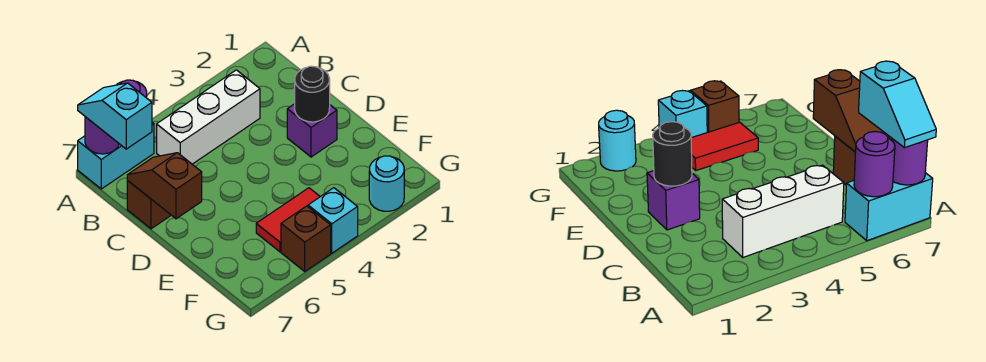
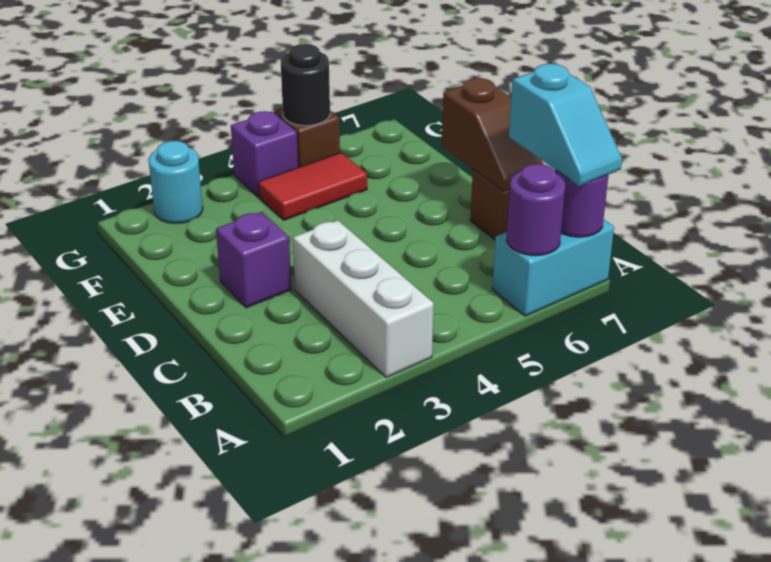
white brick B3:B5 level 1 -> white brick A3:C3 level 1
black round brick D2 level 2 -> black round brick G5 level 2
cyan brick G4 level 1 -> purple brick G4 level 1

